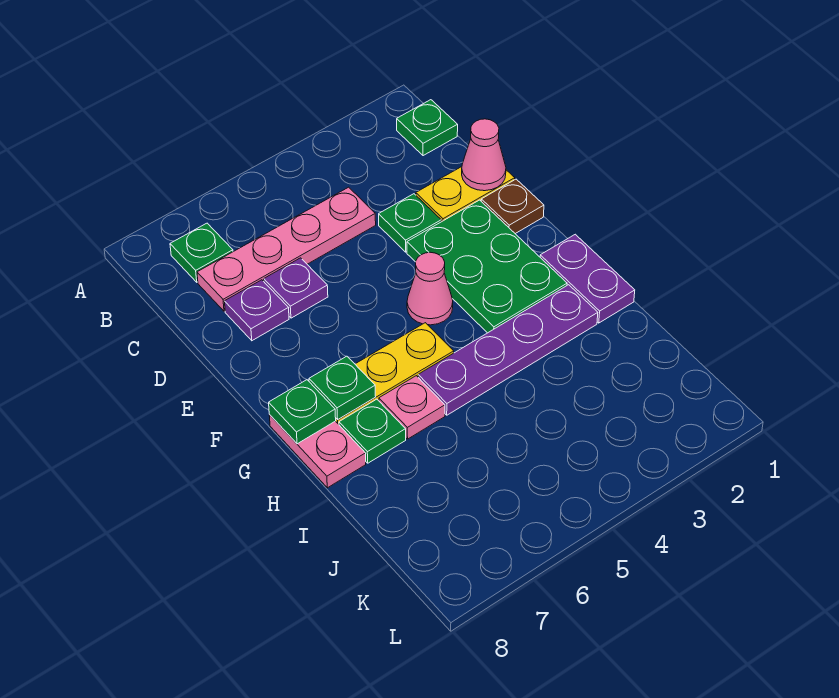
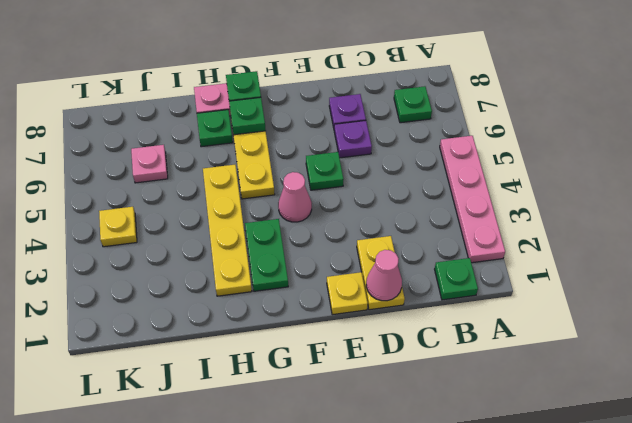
pink plate C4:C7 level 1 -> pink plate A2:A5 level 1
green plate D3 level 1 -> green plate E5 level 1
brown plate E1 level 1 -> yellow plate E1 level 1
green plate E2:G3 level 1 -> green plate G2:G3 level 1
purple plate G1:H1 level 1 -> none
purple plate H2:H5 level 1 -> yellow plate H2:H5 level 1
pink plate H6 level 1 -> pink plate J6 level 1
none -> yellow plate K4 level 1

